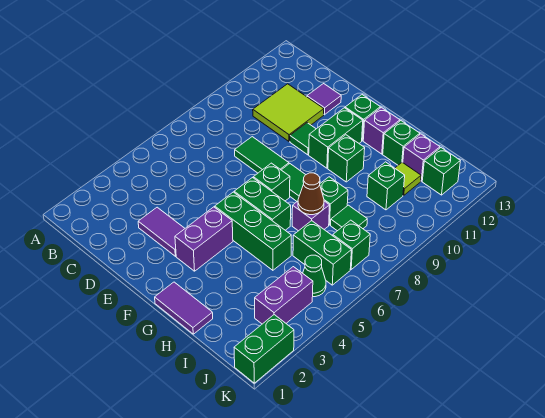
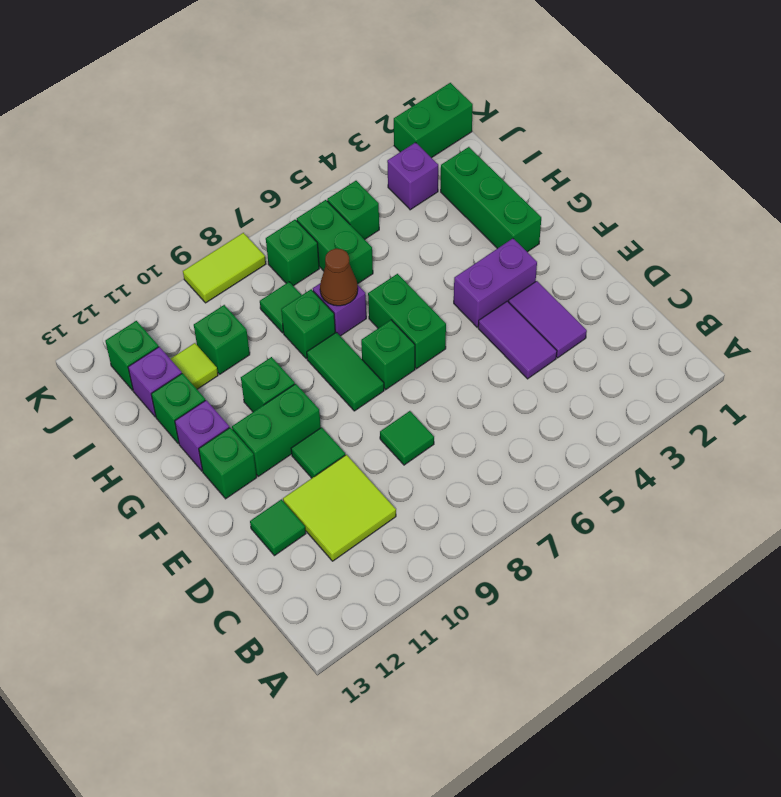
green tile D8:E8 level 1 -> green tile D8 level 1
purple tile D12 level 1 -> green tile D12 level 1
green brick F5:H5 level 1 -> green brick G2:I2 level 1
purple tile G1:H1 level 1 -> purple tile D4:E4 level 1
purple brick J3:J4 level 1 -> purple brick J3 level 1
green cone J5 level 1 -> green brick J5 level 1
none -> lime tile K8:K9 level 1

